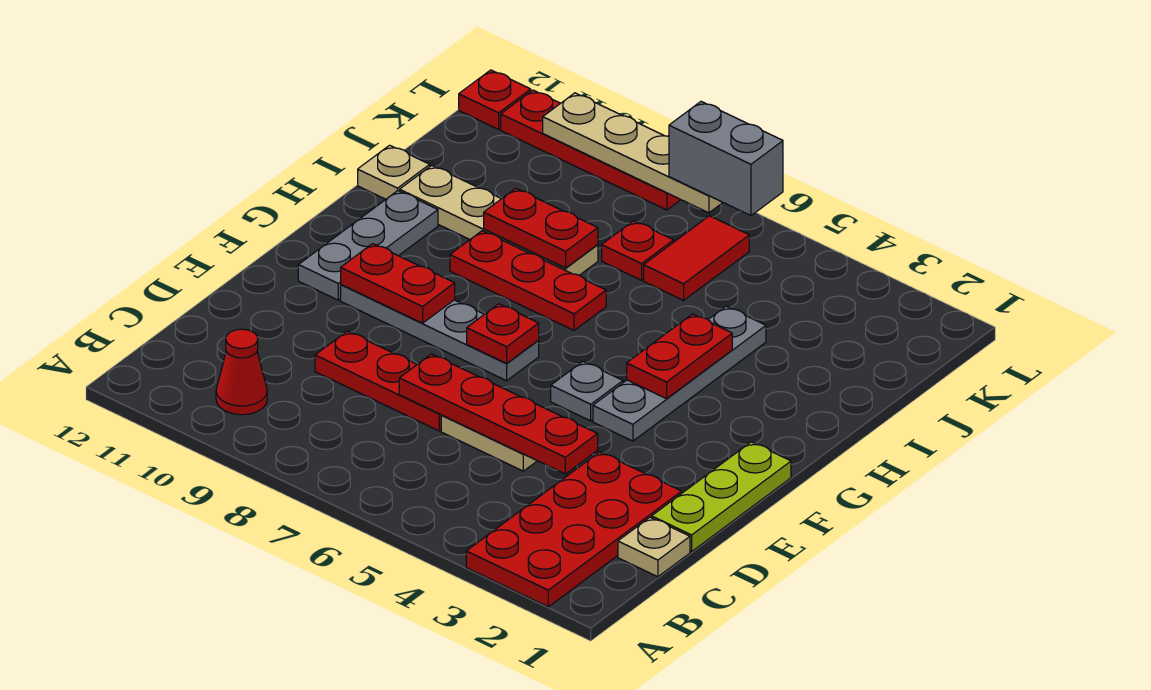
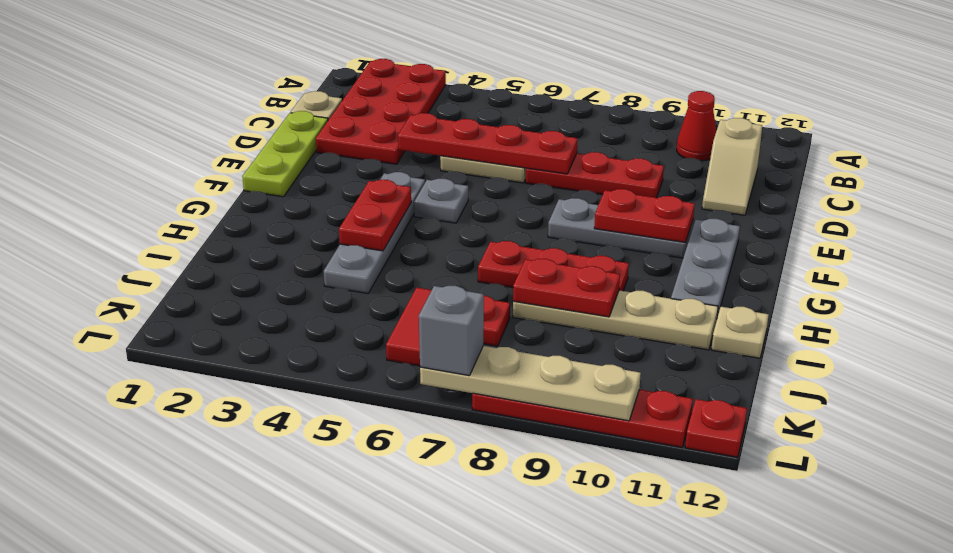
none -> tan slope C11:D11 level 1 top C
grey plate F7:F10 level 1 -> grey plate F8:F10 level 1
red plate F7 level 2 -> none
grey brick L6:L7 level 3 -> grey brick L7 level 3

